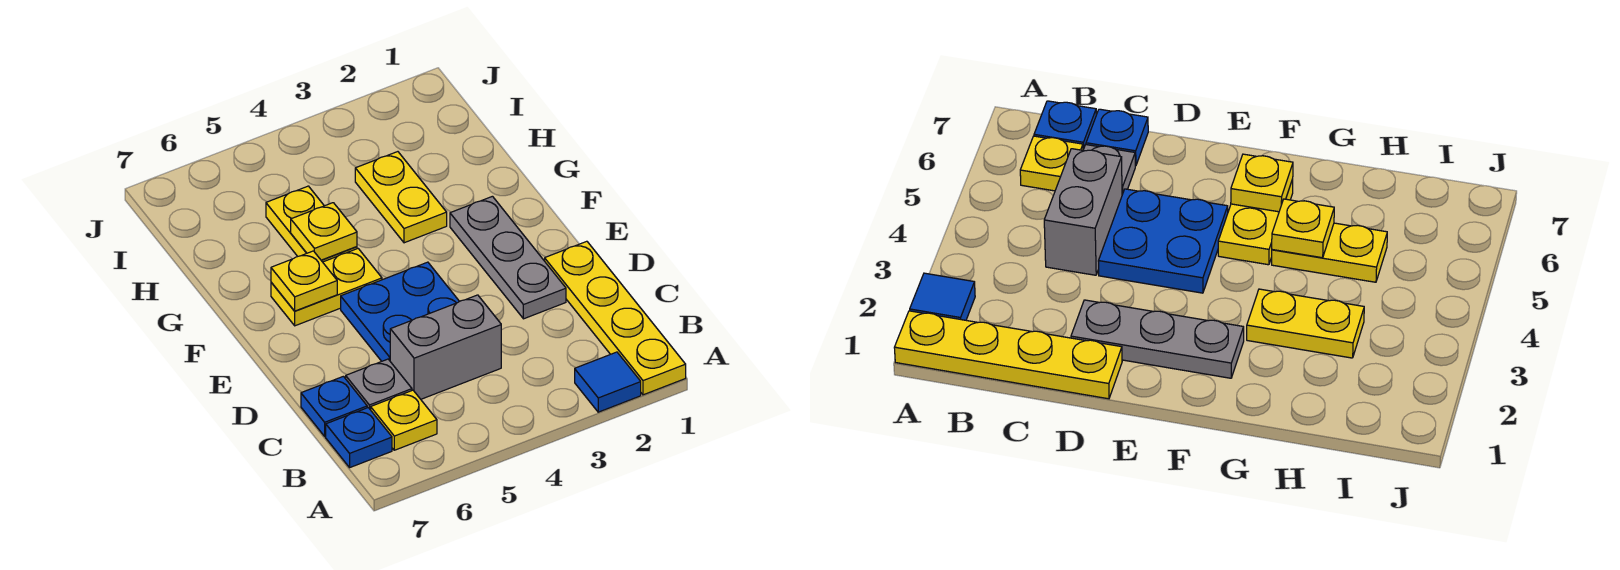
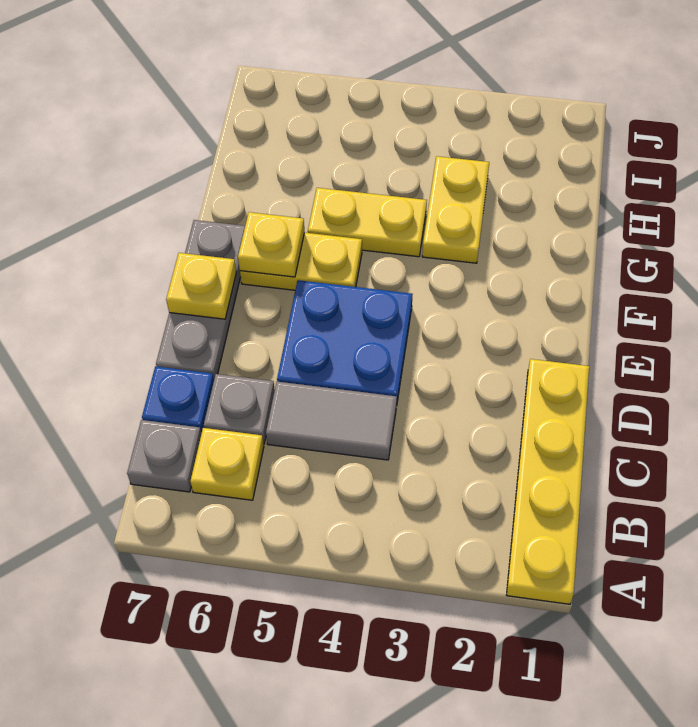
blue tile A2 level 1 -> none
blue plate B7 level 1 -> grey plate B7 level 1
grey brick C4:C5 level 1 -> grey tile C4:C5 level 1
grey plate D2:F2 level 1 -> grey plate D7:F7 level 1
yellow plate G5:H5 level 1 -> yellow plate G4:G5 level 1
yellow plate G5 level 2 -> yellow plate E7 level 2

